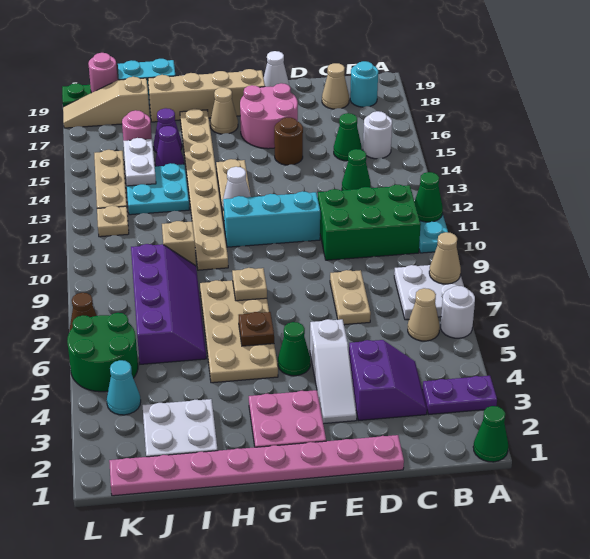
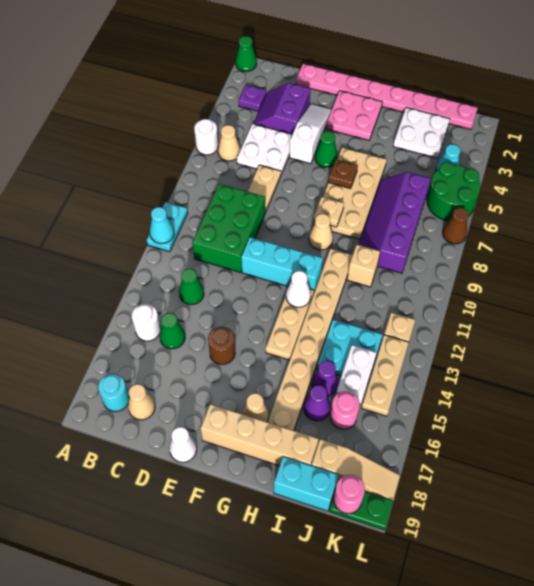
purple plate A3:B3 level 1 -> purple plate B3 level 1
white plate A7:B8 level 1 -> white plate C5:D6 level 1
tan cone A8 level 2 -> tan cone G9 level 1
green cone A11 level 2 -> cyan cone A11 level 2
green brick B10:D11 level 1 -> green brick C9:D11 level 1
pink round brick E16:F17 level 1 -> none

